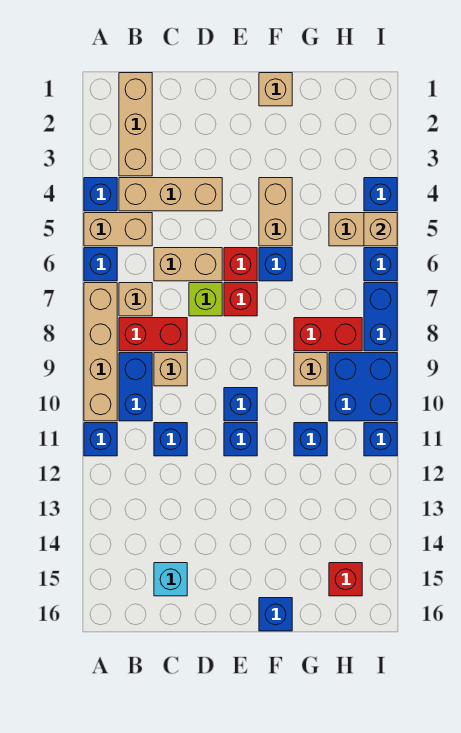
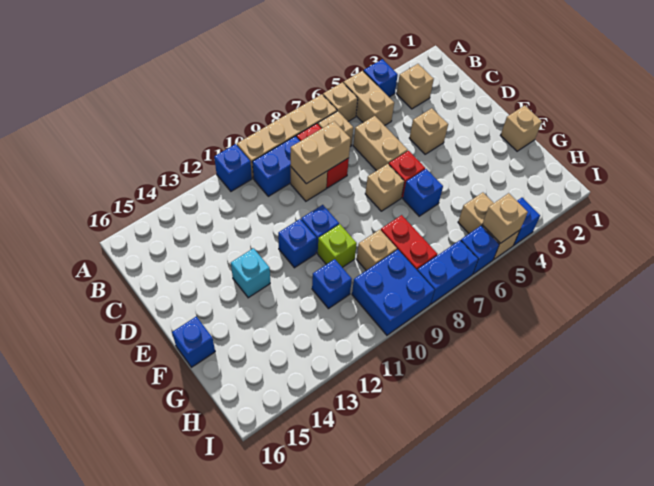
blue brick A6 level 1 -> tan brick A6 level 1
tan brick B1:B3 level 1 -> tan brick B3 level 1
tan brick B4:D4 level 1 -> tan brick D4 level 1
blue brick C11 level 1 -> none
cyan brick C15 level 1 -> cyan brick E13 level 1
lime brick D7 level 1 -> lime brick F10 level 1
red brick E7 level 1 -> tan brick E7 level 1
tan brick F4:F5 level 1 -> tan brick C8:C9 level 2
red brick H15 level 1 -> none
blue brick I11 level 1 -> none

